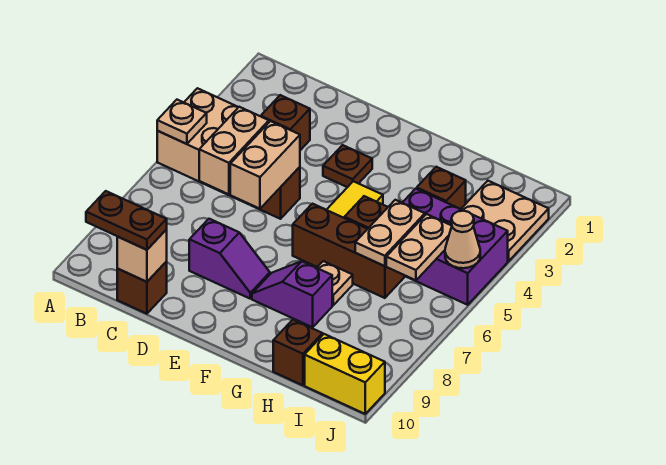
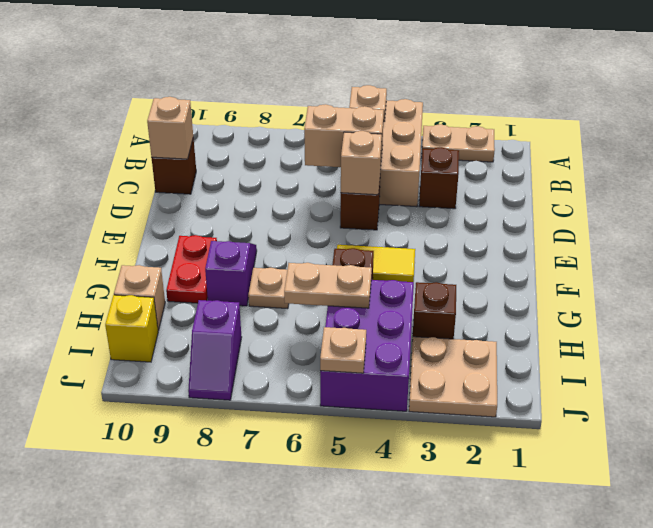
brown plate B10:C10 level 3 -> none
tan brick D5:D6 level 2 -> tan brick D5 level 2
purple slope D8:E8 level 1 top D -> purple slope I8:J8 level 1 top I
brown plate E3 level 1 -> none
brown brick F6:H6 level 1 -> none
none -> red plate F9:G9 level 1
brown brick H10 level 1 -> tan brick H10 level 1
tan plate I5:I6 level 2 -> tan plate A2:A3 level 1
yellow brick I10:J10 level 1 -> yellow brick I10 level 1
tan cone J5 level 2 -> tan plate J5 level 2

